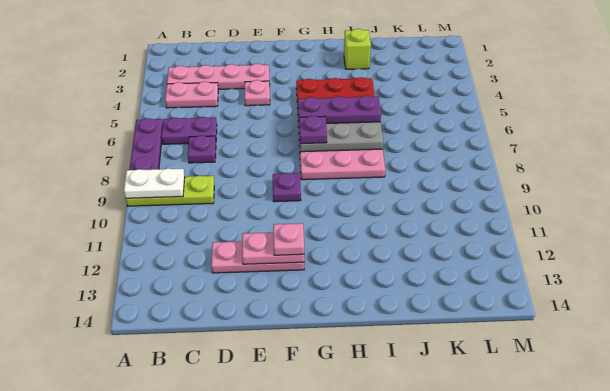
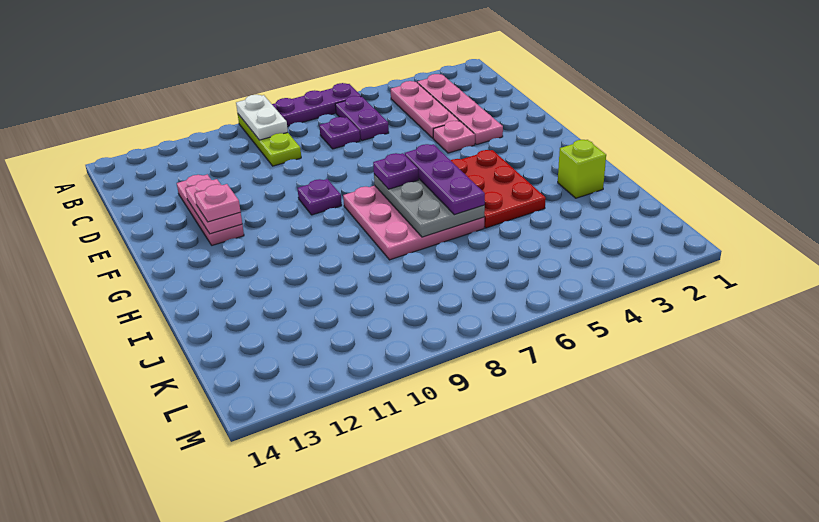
pink plate B4:C4 level 1 -> pink plate B4:D4 level 1

